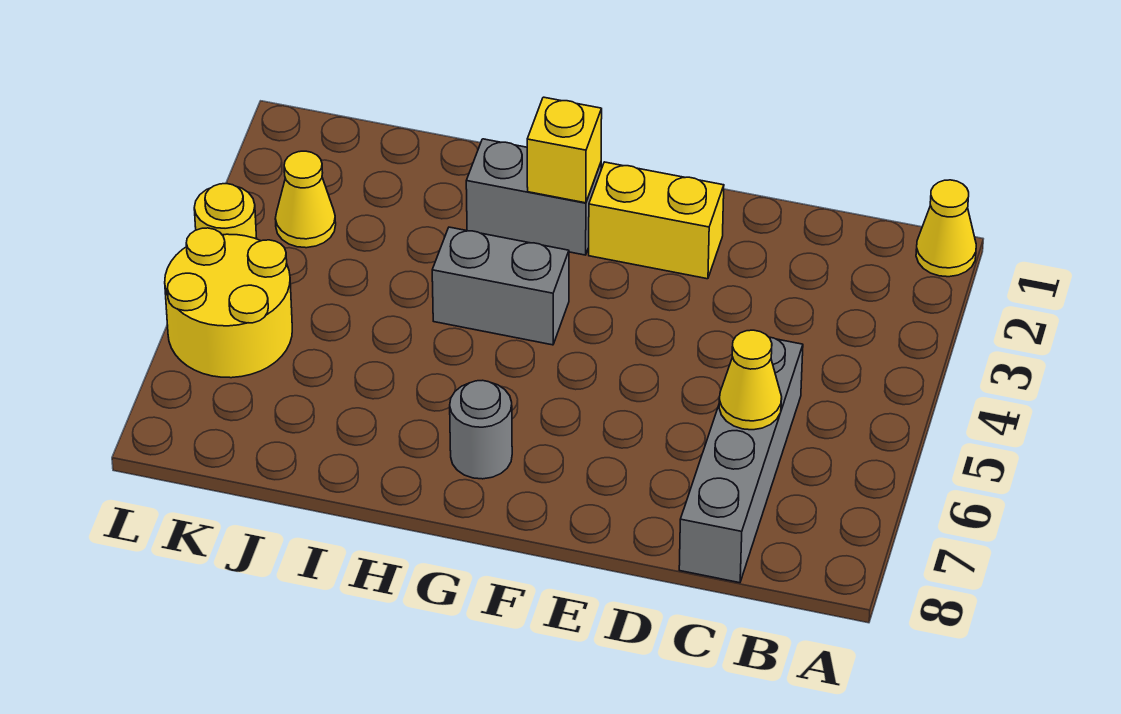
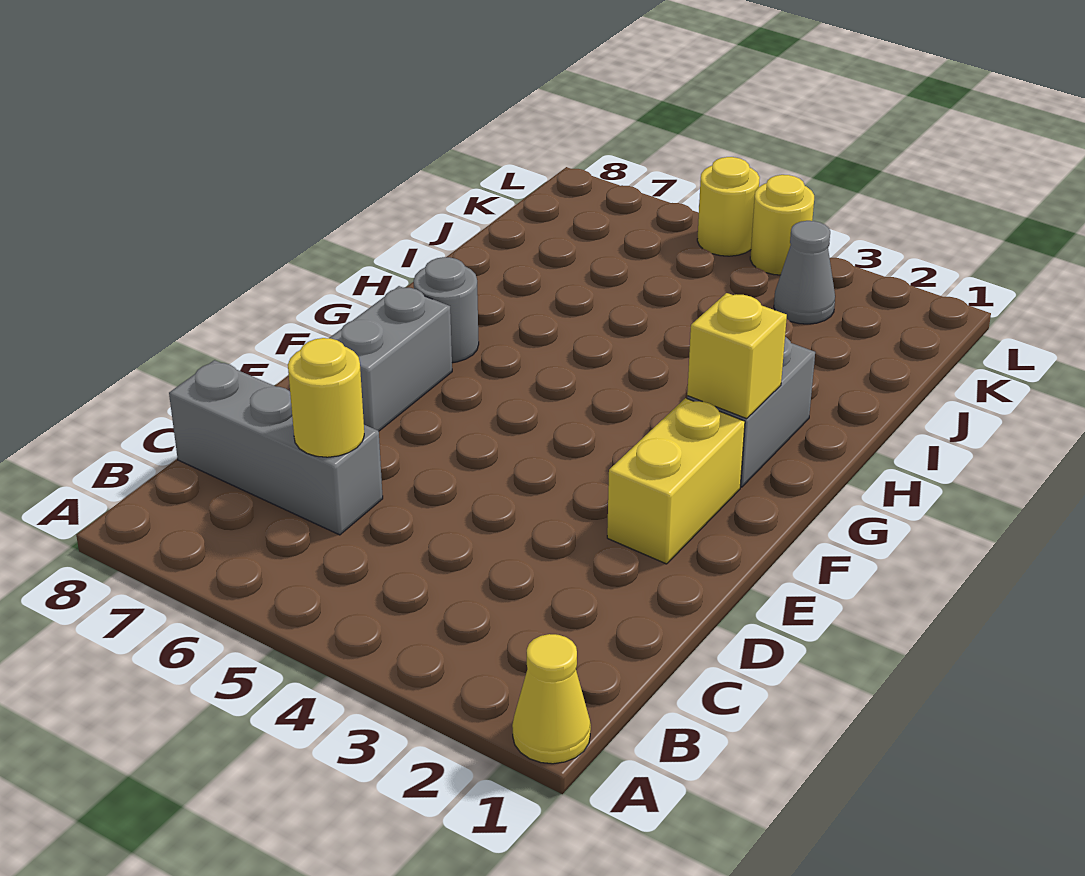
grey brick C5:C8 level 1 -> grey brick C6:C8 level 1
yellow cone C6 level 2 -> yellow round brick C6 level 2
grey brick G4:H4 level 1 -> grey brick E7:F7 level 1
yellow cone K3 level 1 -> grey cone K3 level 1
yellow round brick K5:L6 level 1 -> yellow round brick L5 level 1

